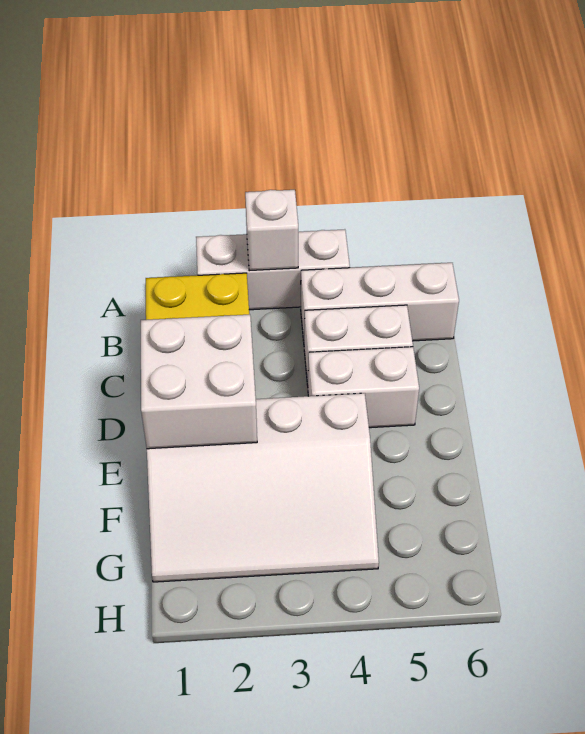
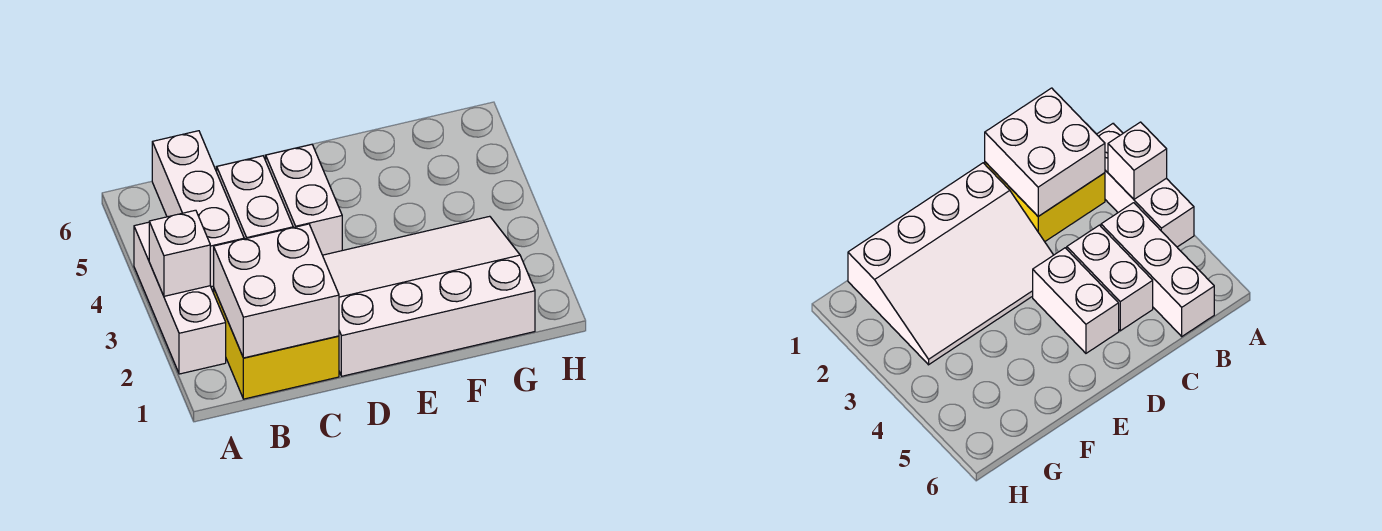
white brick D1:E2 level 2 -> white brick B1:C2 level 2
white slope E1:G4 level 1 top E -> white slope D1:G3 level 1 top 1

